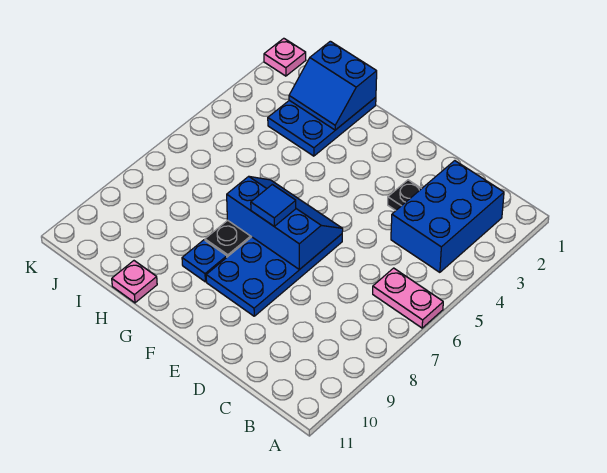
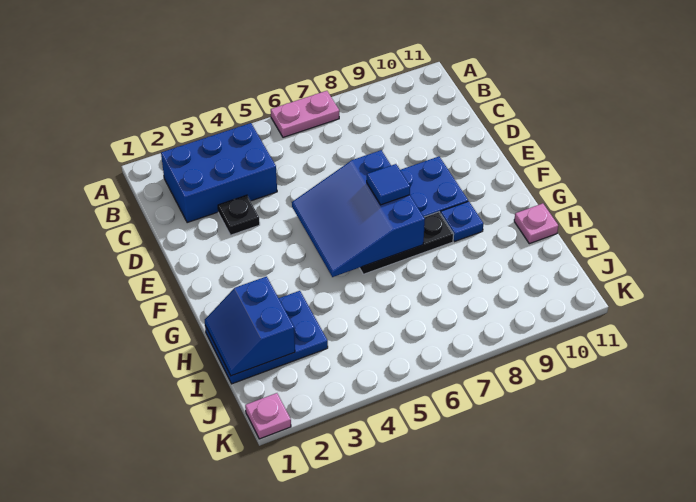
pink plate A6:B6 level 1 -> pink plate A6:A7 level 1
blue slope E6:G7 level 2 top 7 -> blue slope E5:G7 level 2 top 7
blue slope H1:I2 level 2 top 1 -> blue slope H1:I2 level 2 top 2

